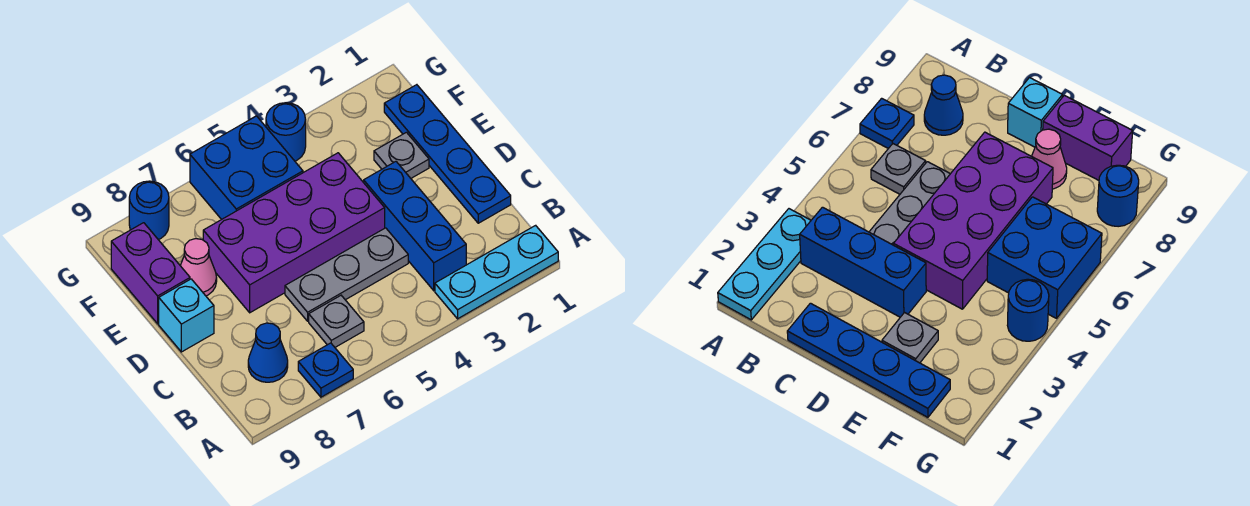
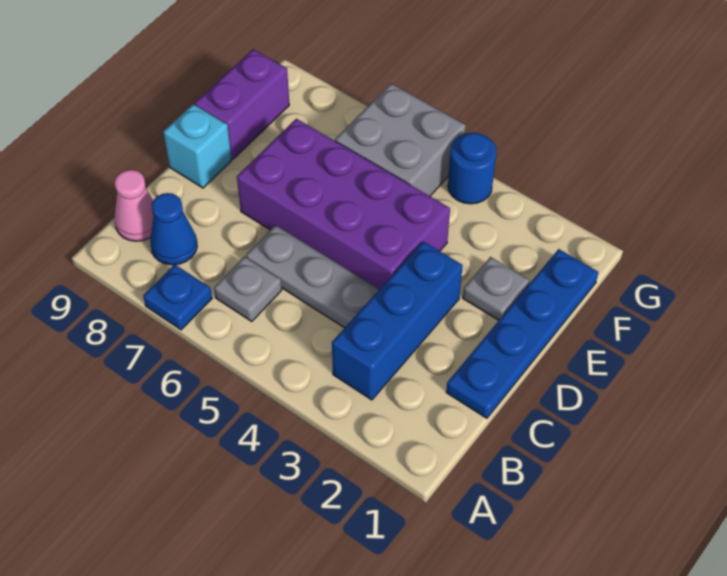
cyan plate A1:A3 level 1 -> none
pink cone E8 level 1 -> pink cone B9 level 1
blue brick F5:G6 level 1 -> grey brick F5:G6 level 1
blue round brick G8 level 1 -> none

